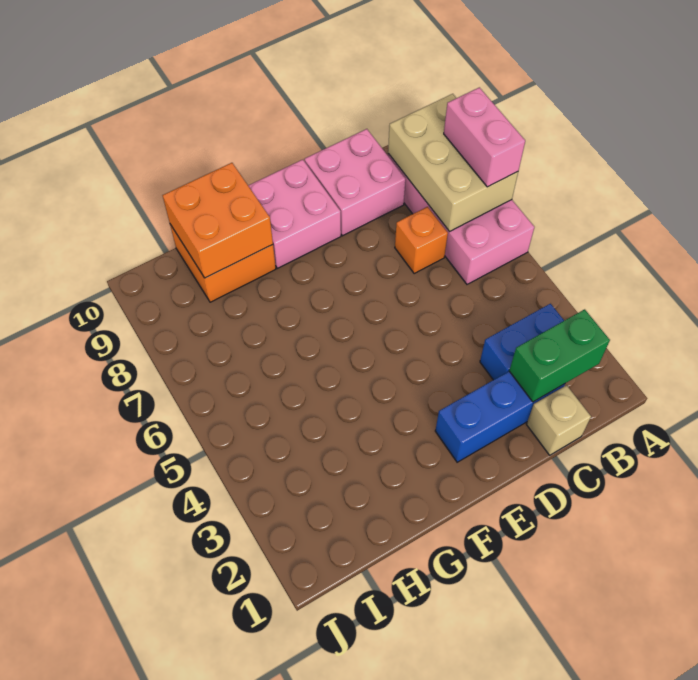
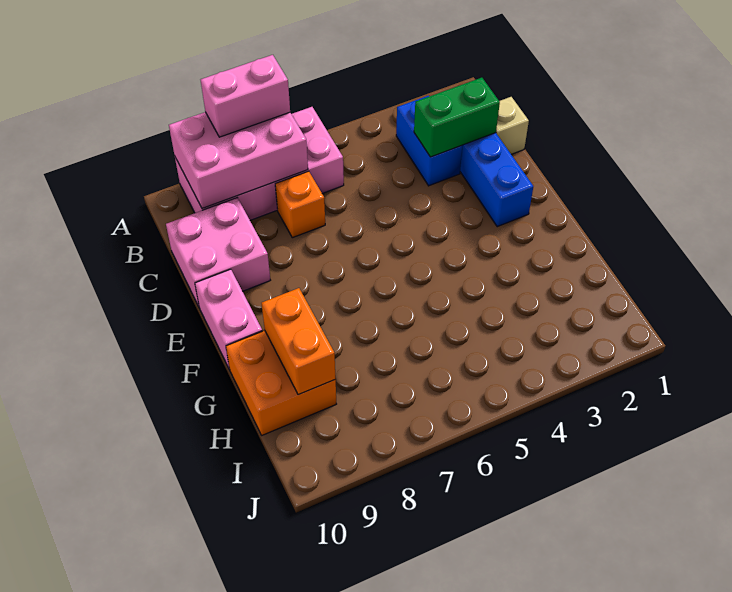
tan brick A7:B9 level 2 -> pink brick A7:B9 level 2
green brick B2:C2 level 2 -> green brick C2:C3 level 2
pink brick E9:F10 level 1 -> pink brick E10:F10 level 1
orange brick G9:H10 level 2 -> orange brick G9:H9 level 2

